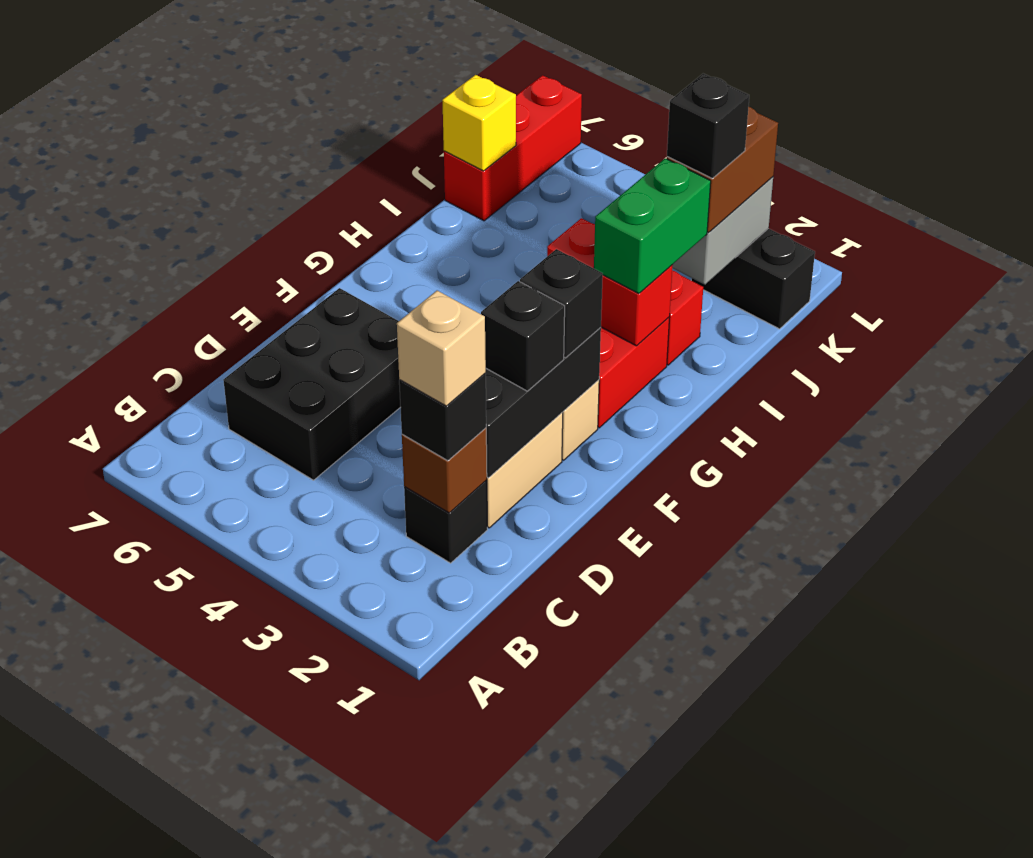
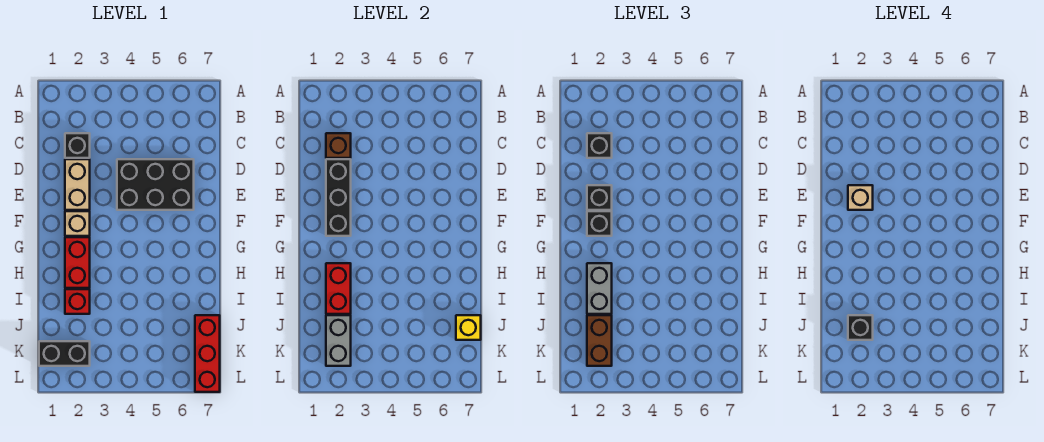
tan brick C2 level 4 -> tan brick E2 level 4
black brick C5:E6 level 1 -> black brick D4:E6 level 1
red brick H2:H3 level 2 -> red brick H2:I2 level 2
green brick H2:I2 level 3 -> grey brick H2:I2 level 3

